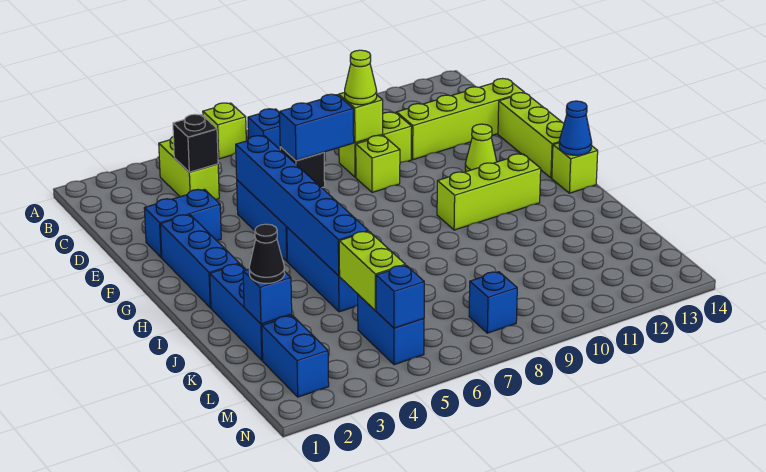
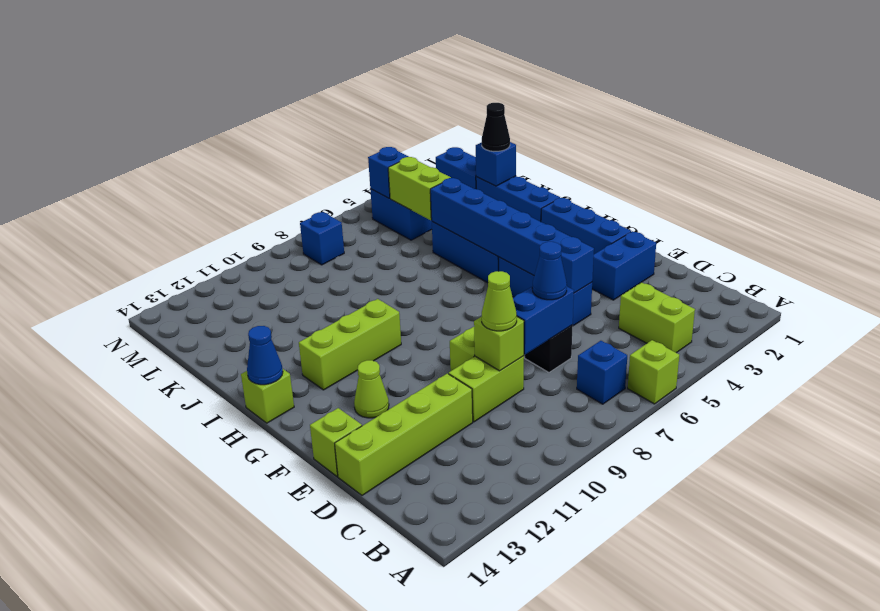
black brick C4 level 2 -> none
none -> blue cone D7 level 3
lime brick E14:G14 level 1 -> lime brick E14 level 1

